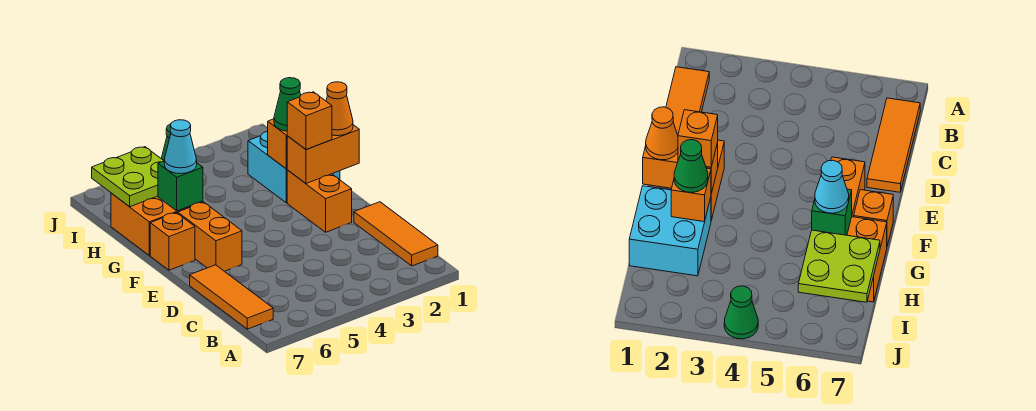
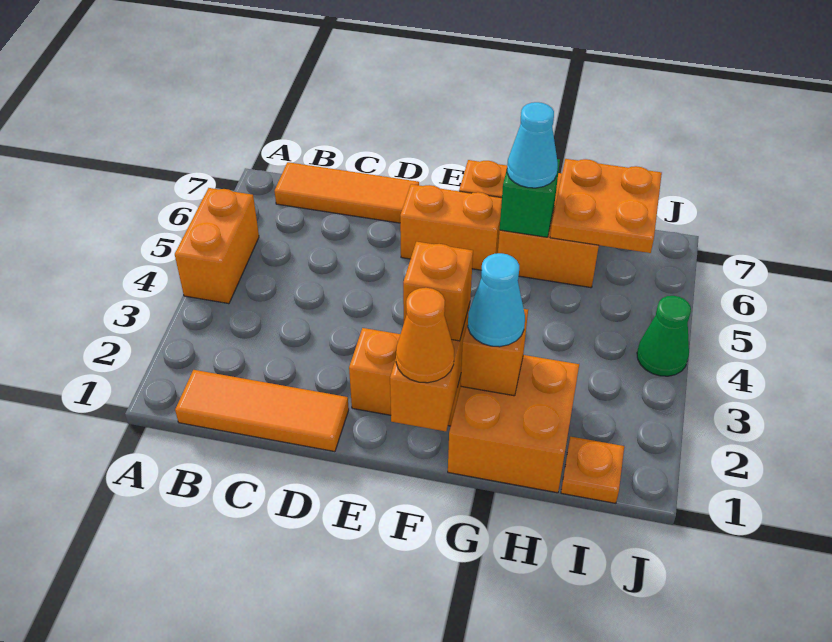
none -> orange brick A4:A5 level 1
cyan brick G1:H2 level 1 -> orange brick G1:H2 level 1
green cone G2 level 3 -> cyan cone G2 level 3
lime plate H6:I7 level 2 -> orange plate H6:I7 level 2
none -> orange plate I1 level 1

